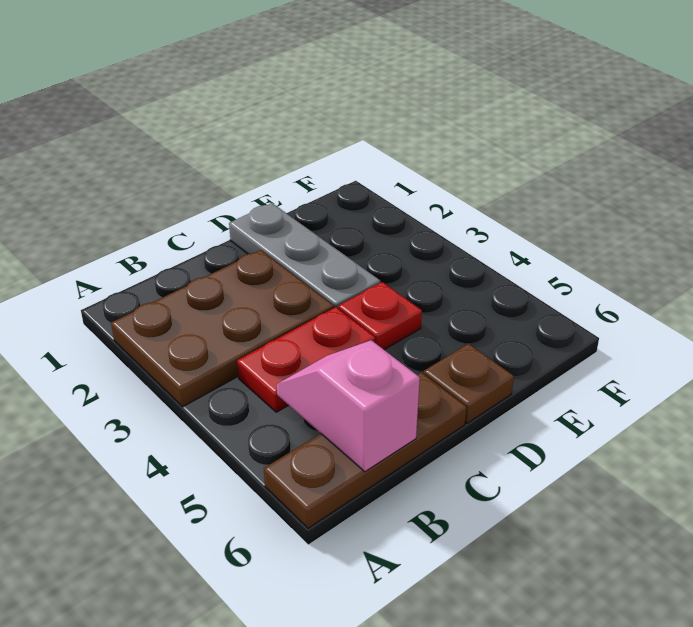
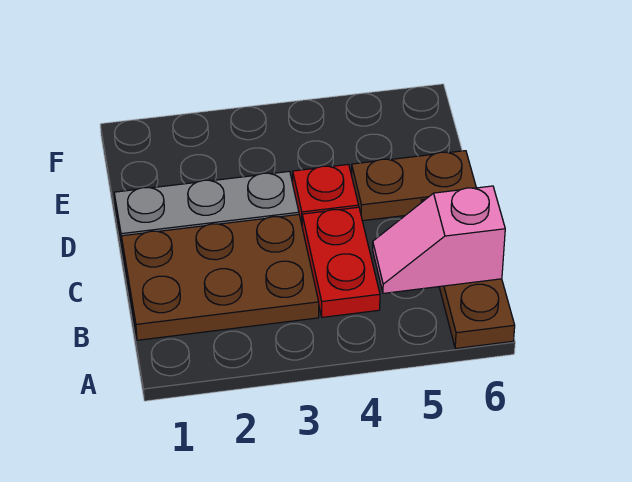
brown plate A2:C3 level 1 -> brown plate B1:C3 level 1
brown plate D6 level 1 -> brown plate D5:D6 level 1

